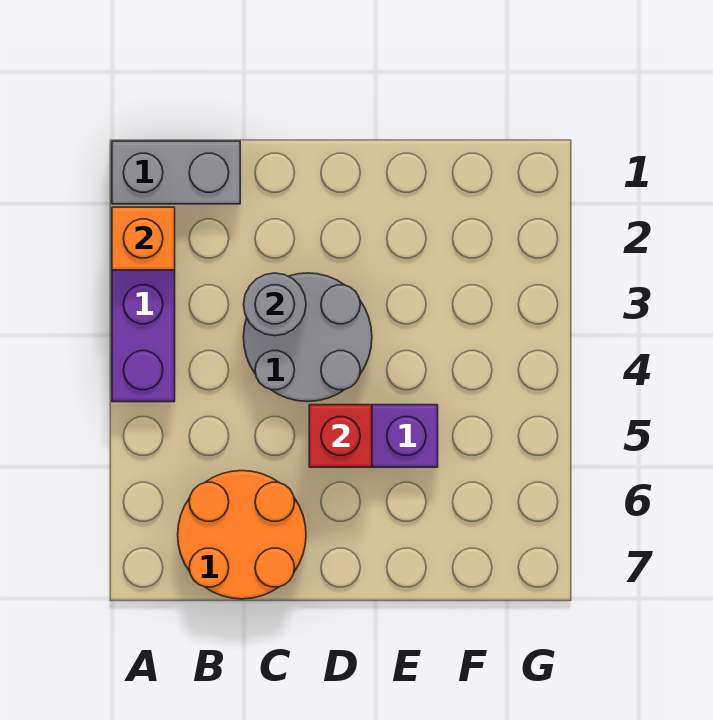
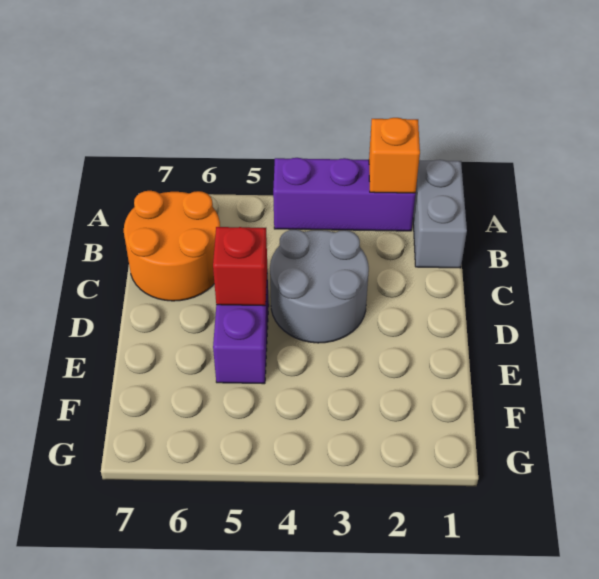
grey round brick C3 level 2 -> none

